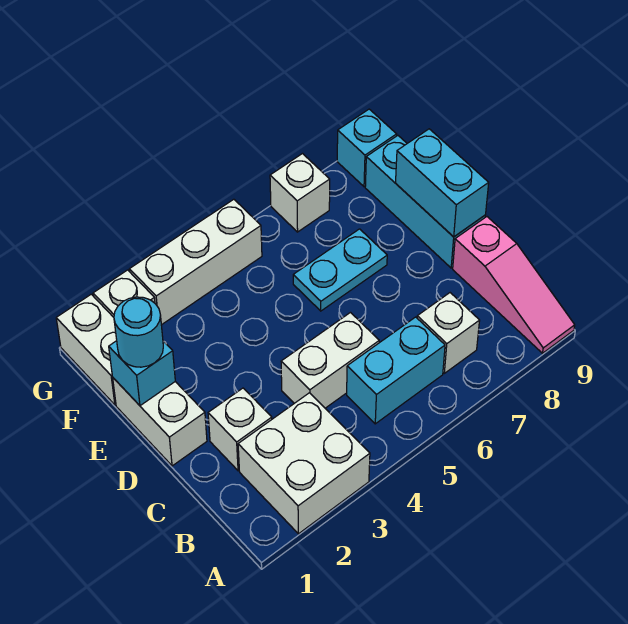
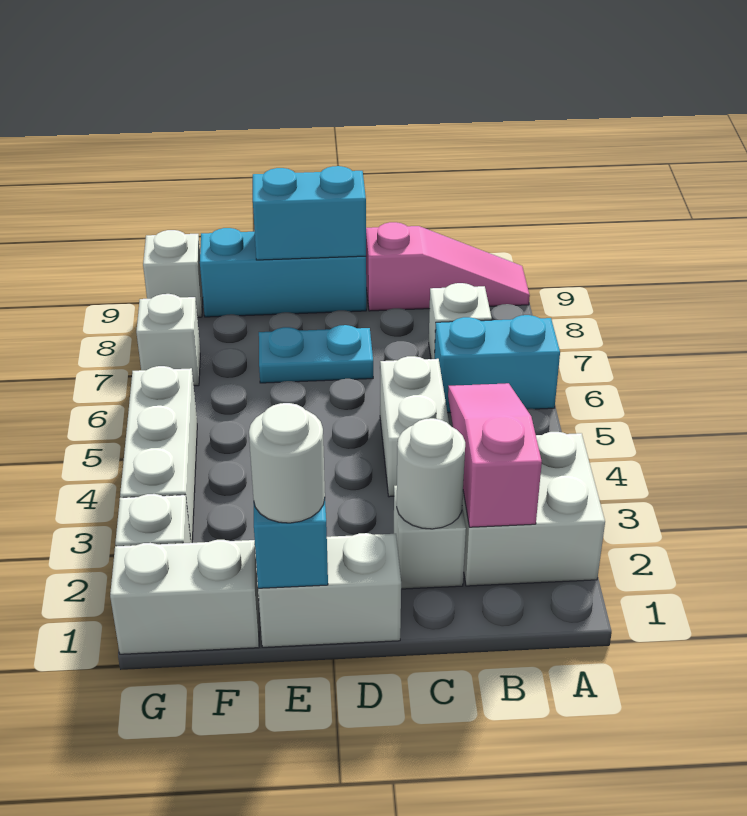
none -> pink slope B2:B4 level 2 top 2
cyan brick B5:B6 level 1 -> cyan brick A6:B6 level 1
none -> white round brick C2 level 2
cyan round brick E1 level 3 -> white round brick E1 level 3
cyan plate E6:E7 level 1 -> cyan plate D7:E7 level 1
cyan brick G9 level 1 -> white brick G9 level 1

